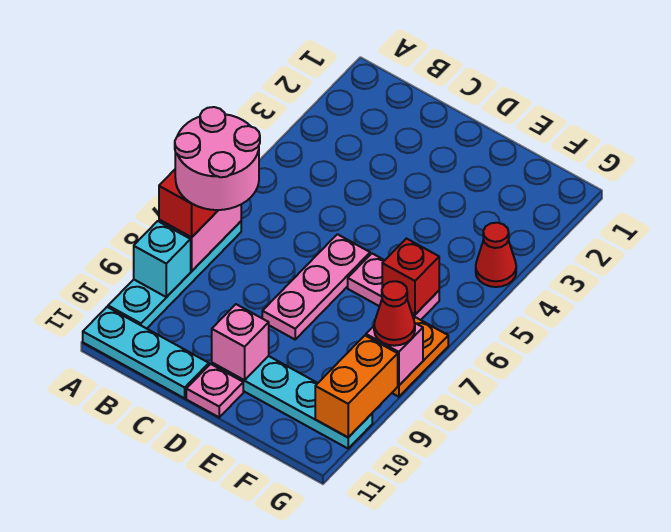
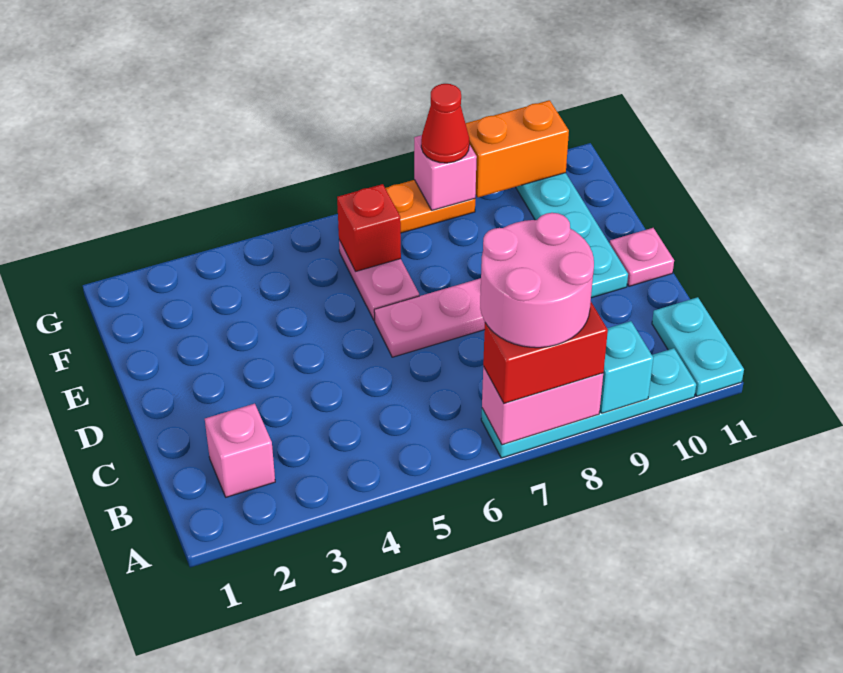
cyan plate A11:C11 level 1 -> cyan plate A11:B11 level 1
pink brick D10 level 2 -> pink brick B2 level 1
red cone G4 level 1 -> none

